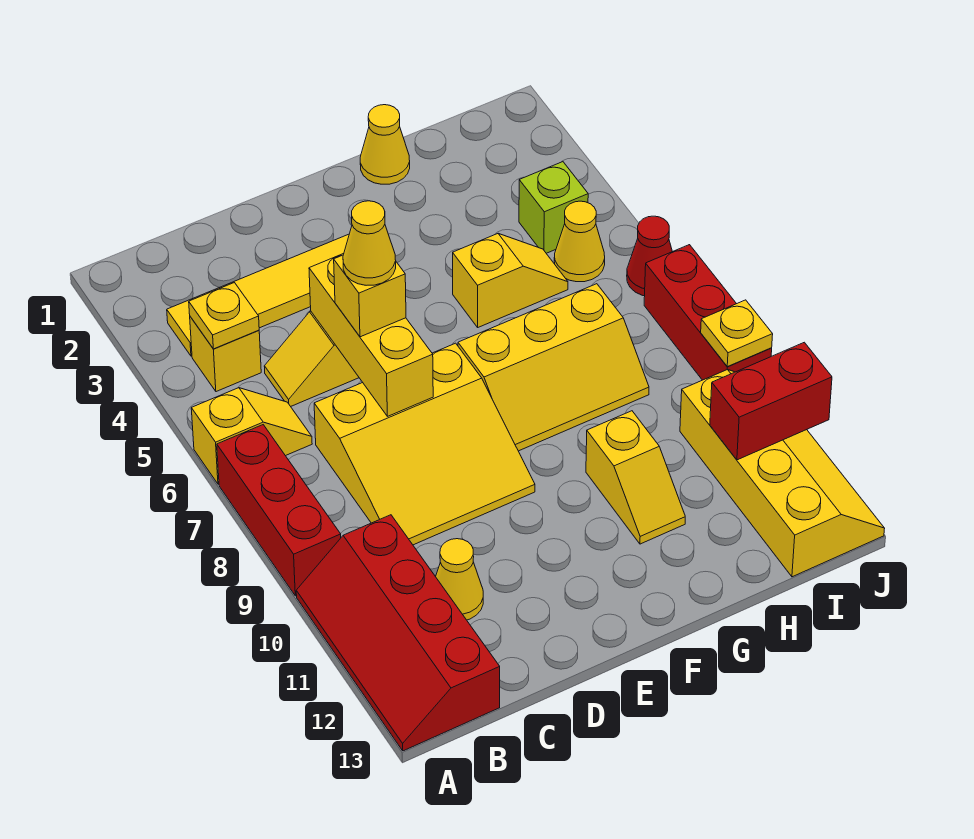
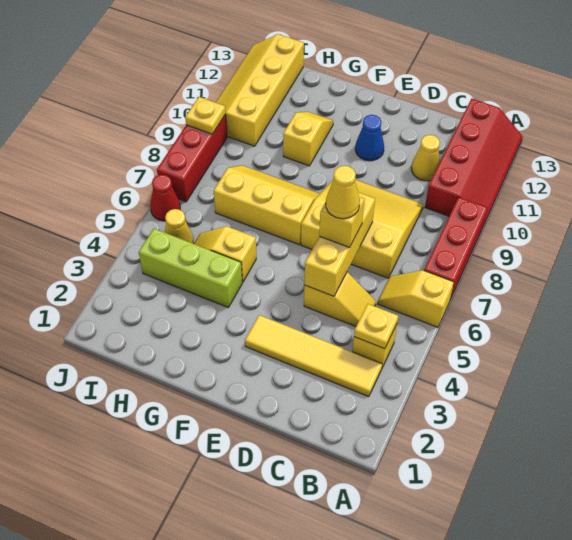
none -> blue cone E11 level 1
yellow cone G1 level 1 -> none
lime brick I4 level 1 -> lime brick G4:I4 level 1
red brick I11:J11 level 2 -> none

